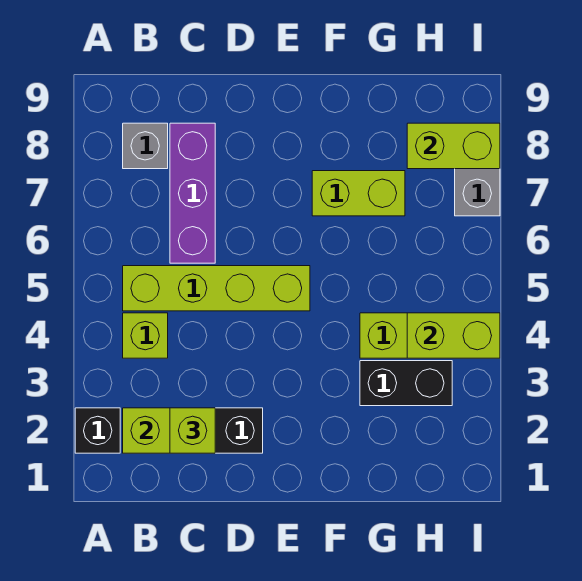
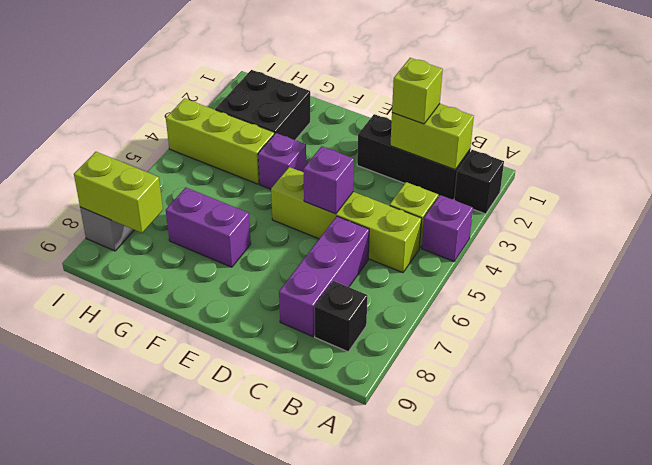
none -> purple brick A4 level 1
grey brick B8 level 1 -> black brick B8 level 1
none -> purple brick D5 level 2
none -> purple brick F4 level 1
lime brick F7:G7 level 1 -> purple brick F7:G7 level 1
black brick G3:H3 level 1 -> black brick G2:H3 level 1
lime brick H4:I4 level 2 -> none

